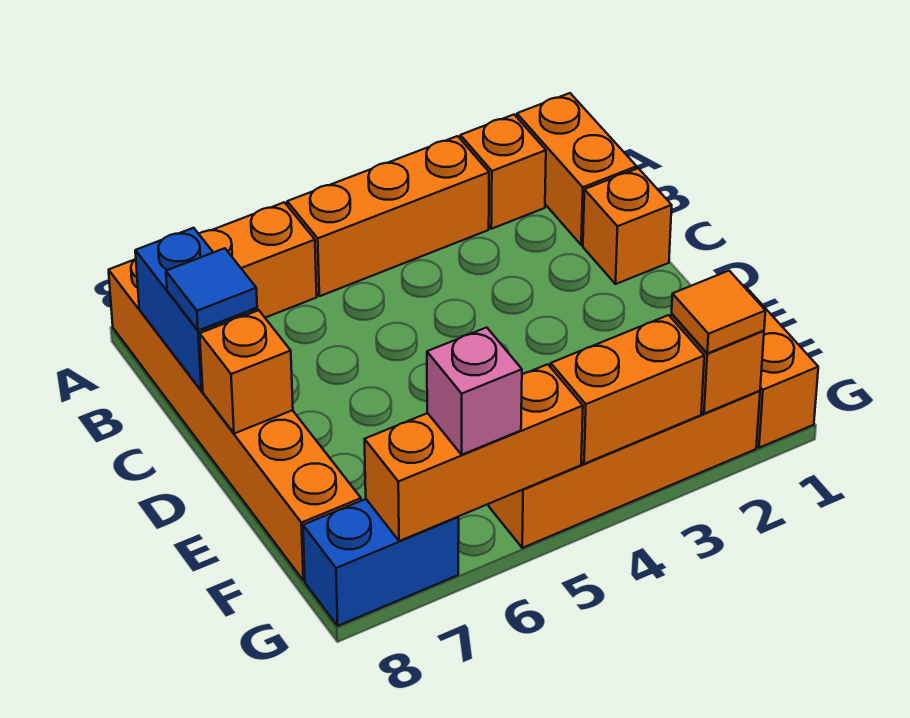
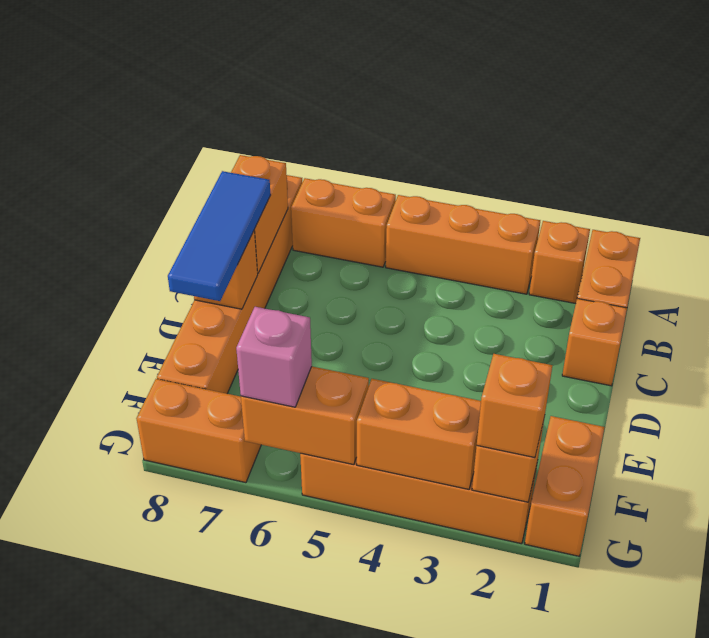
blue brick B8:C8 level 2 -> orange brick B8:C8 level 2
blue tile C8 level 3 -> blue tile C8:E8 level 3
orange tile G2 level 3 -> orange brick G2 level 3
orange brick G5:G7 level 2 -> orange brick G5:G6 level 2
blue brick G7:G8 level 1 -> orange brick G7:G8 level 1

